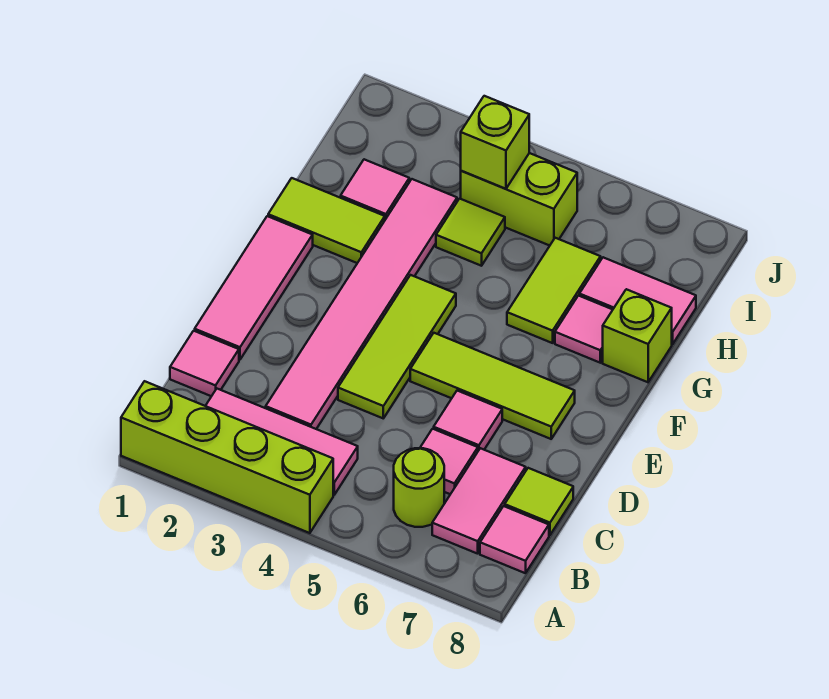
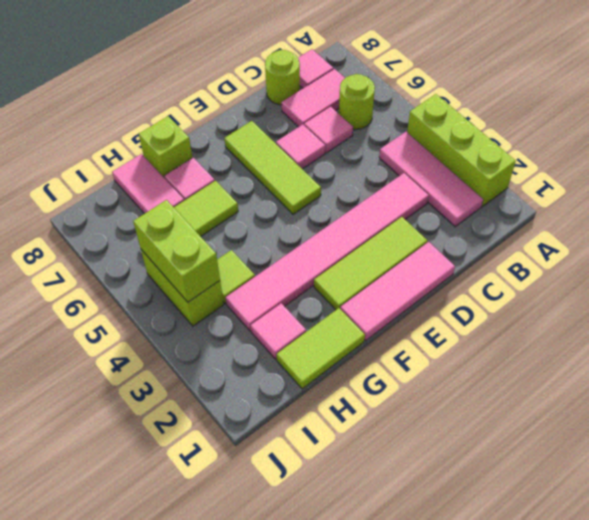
lime brick A1:A4 level 1 -> lime brick A2:A4 level 1
pink tile C1 level 1 -> none
lime tile C8 level 1 -> lime round brick C8 level 1
lime tile D4:F4 level 1 -> lime tile D2:F2 level 1
lime tile G1:G2 level 1 -> lime tile G1:H1 level 1
lime brick I4 level 2 -> lime brick I4:I5 level 2

